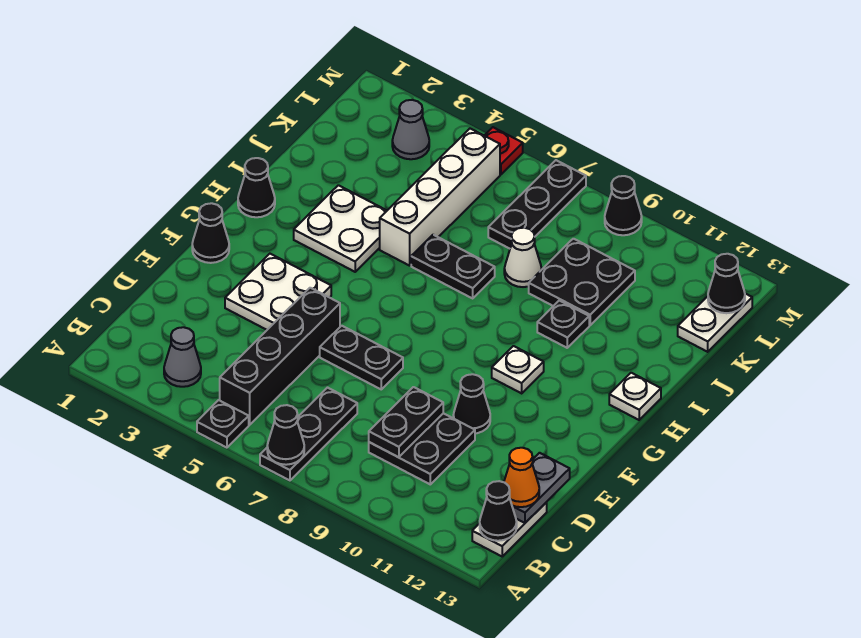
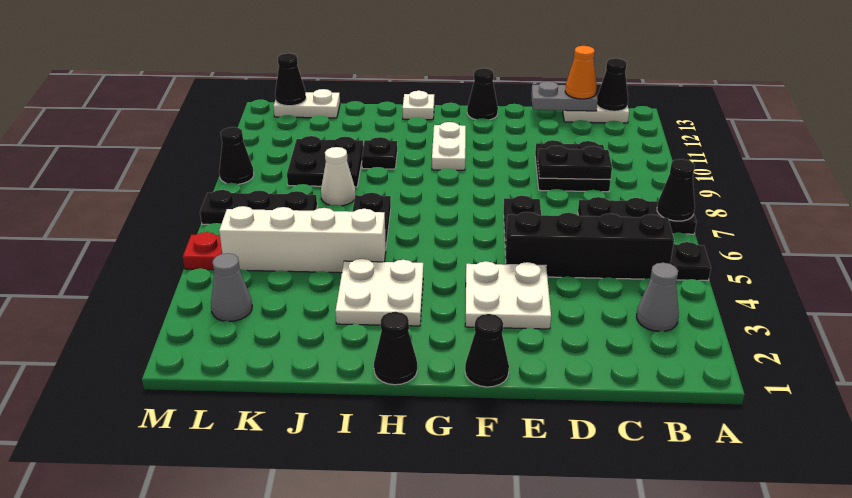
black cone E10 level 1 -> black cone F13 level 1
white plate G10 level 1 -> white plate G10:G11 level 1

